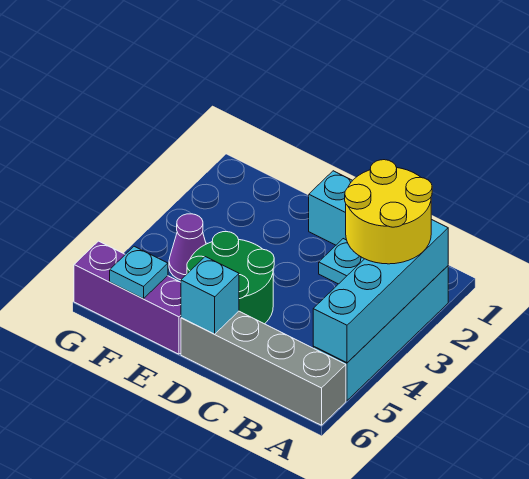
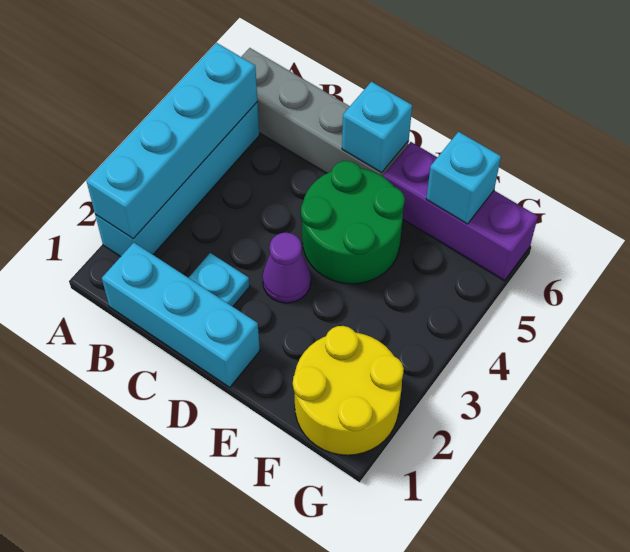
yellow round brick A2:B3 level 3 -> yellow round brick F1:G2 level 1
purple cone F4 level 1 -> purple cone D3 level 1
cyan plate F6 level 2 -> cyan brick F6 level 2

